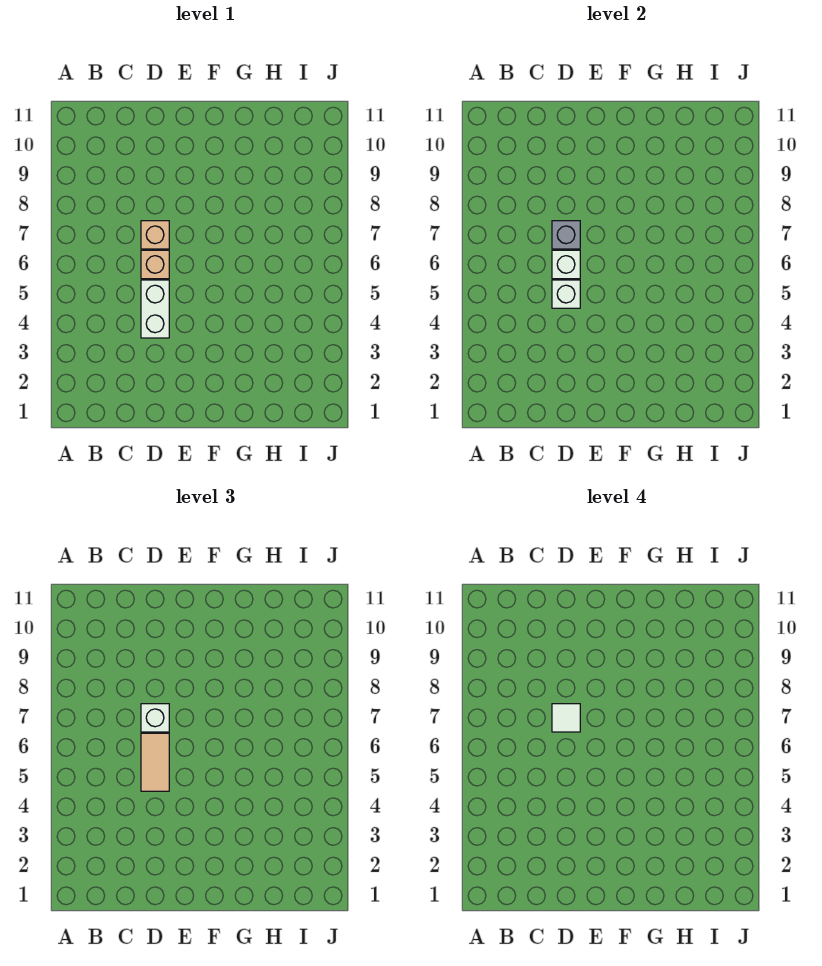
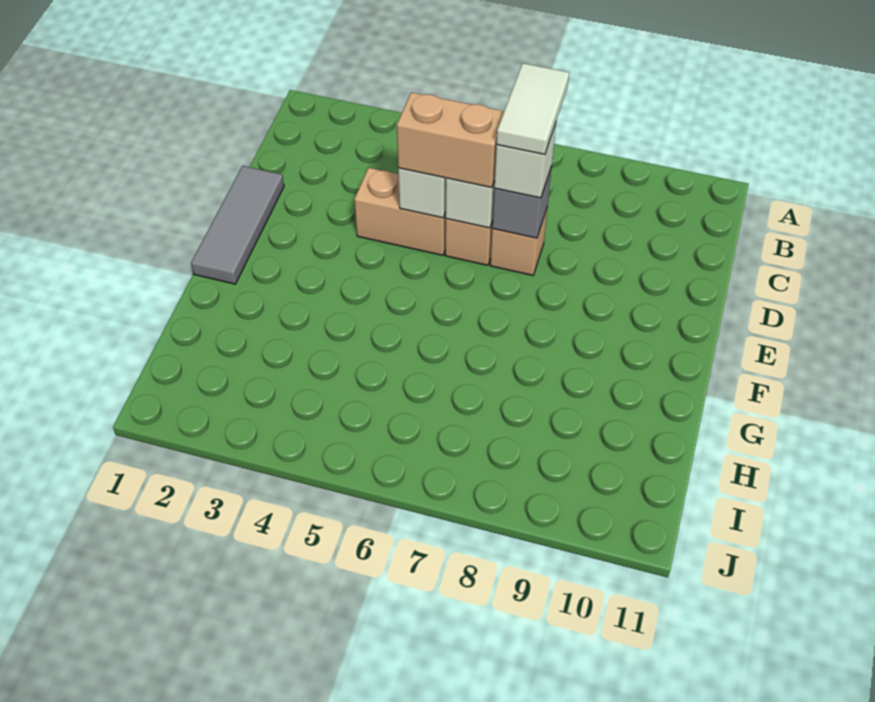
none -> grey tile D1:F1 level 1
white brick D4:D5 level 1 -> tan brick D4:D5 level 1
tan tile D5:D6 level 3 -> tan brick D5:D6 level 3
white tile D7 level 4 -> white tile C7:D7 level 4

